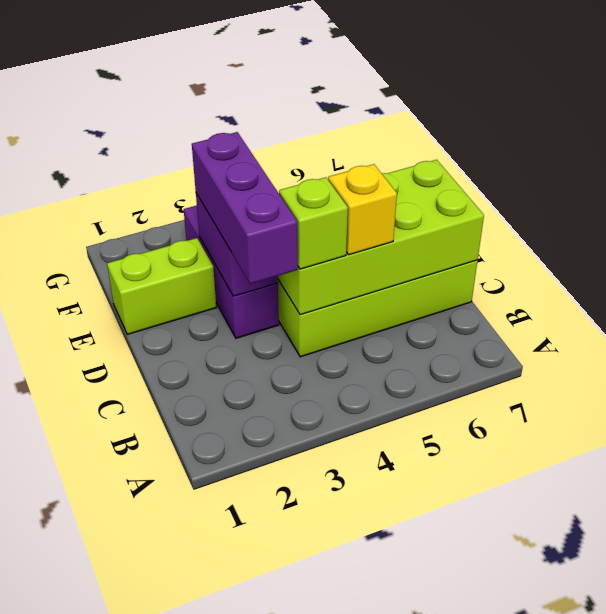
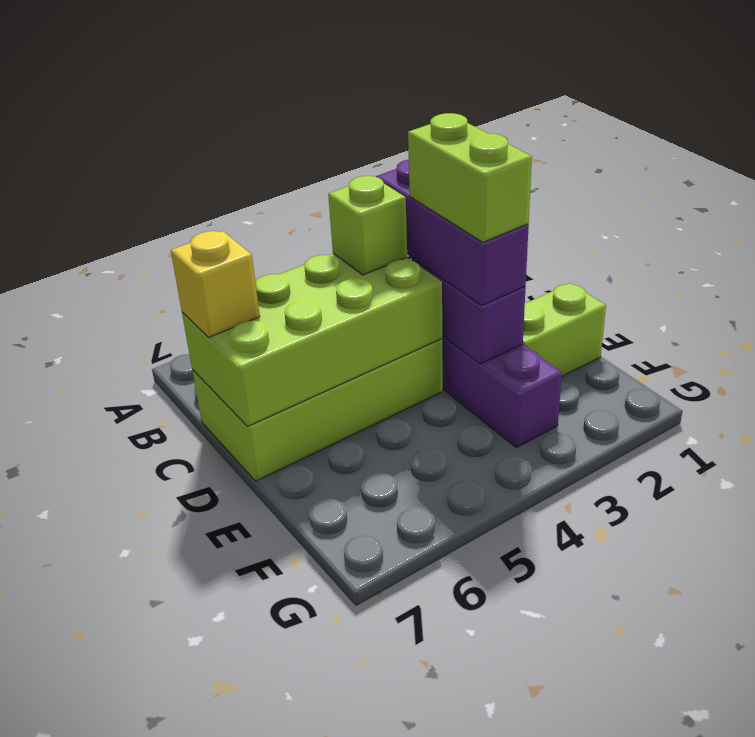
yellow brick C5 level 3 -> yellow brick C7 level 3
none -> lime brick D3:E3 level 4

